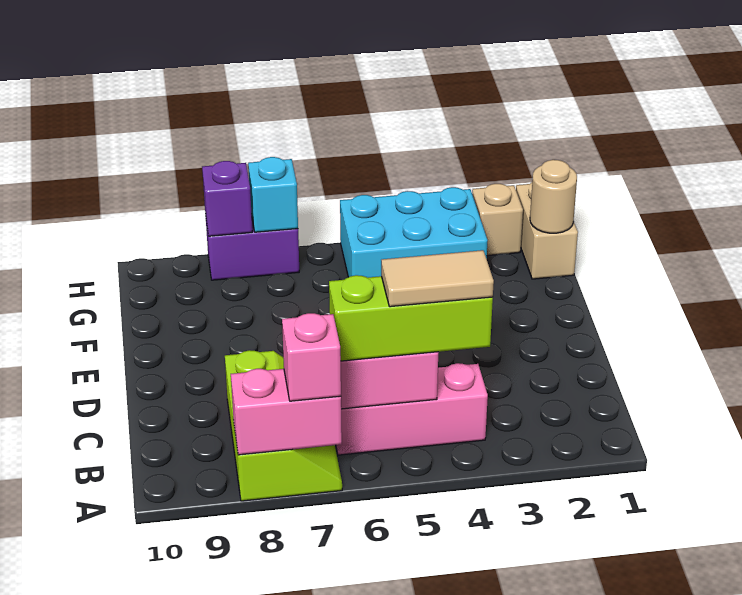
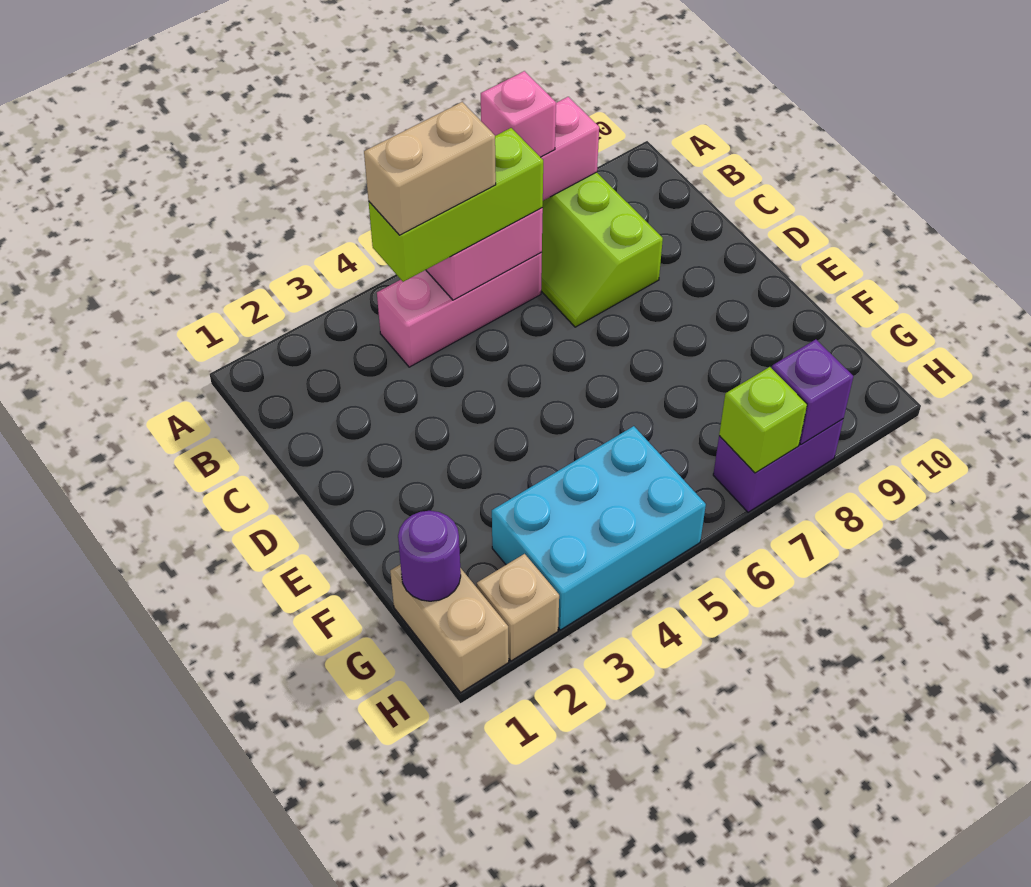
tan tile B4:B5 level 4 -> tan brick B4:B5 level 4
tan round brick G1 level 2 -> purple round brick G1 level 2
cyan brick H7 level 2 -> lime brick H7 level 2

